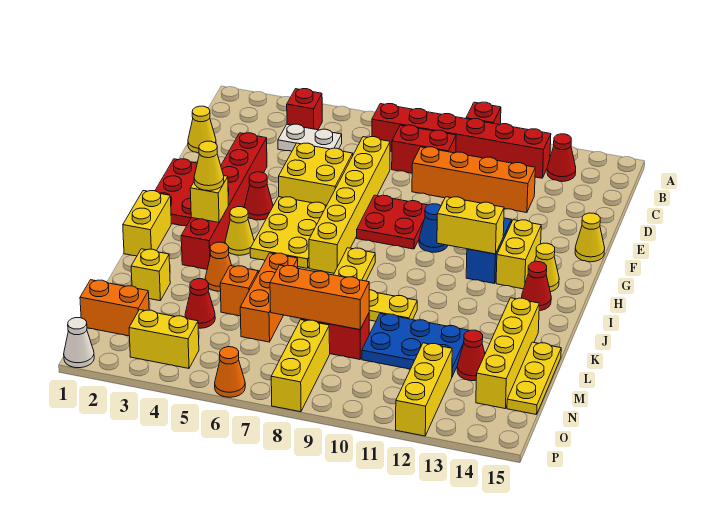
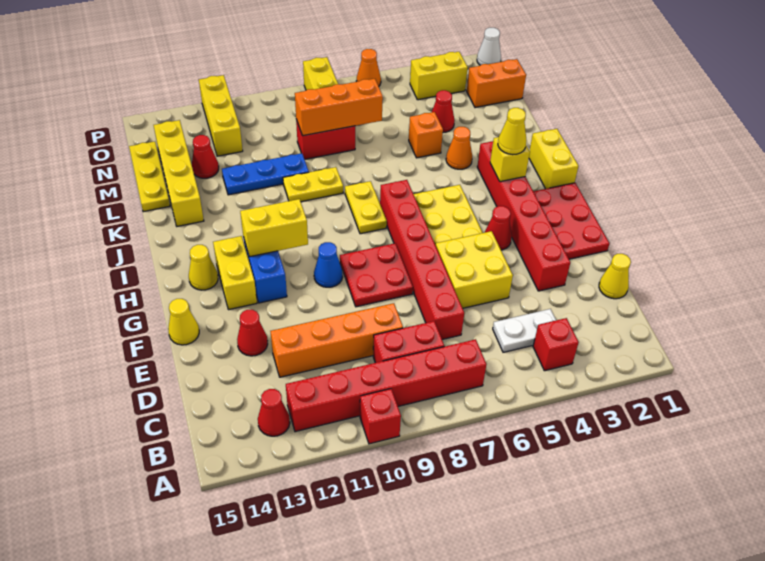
yellow brick D7:I7 level 1 -> red brick D7:I7 level 1
yellow cone I4 level 1 -> none
red cone I14 level 1 -> red cone E13 level 1
orange brick K6:M6 level 1 -> none
yellow brick L2 level 1 -> none
blue plate L10:M12 level 1 -> blue plate L10:L12 level 1

